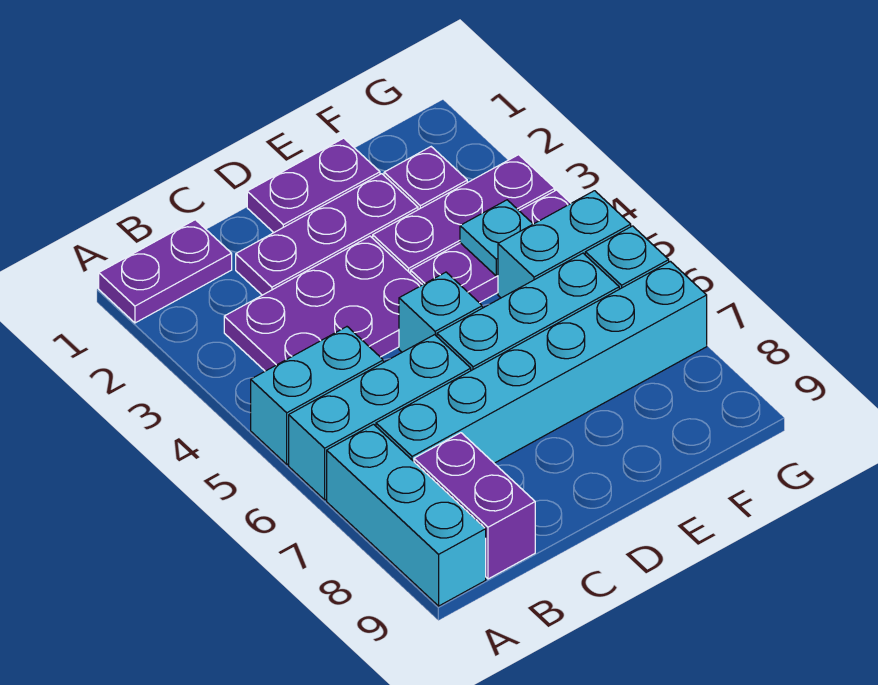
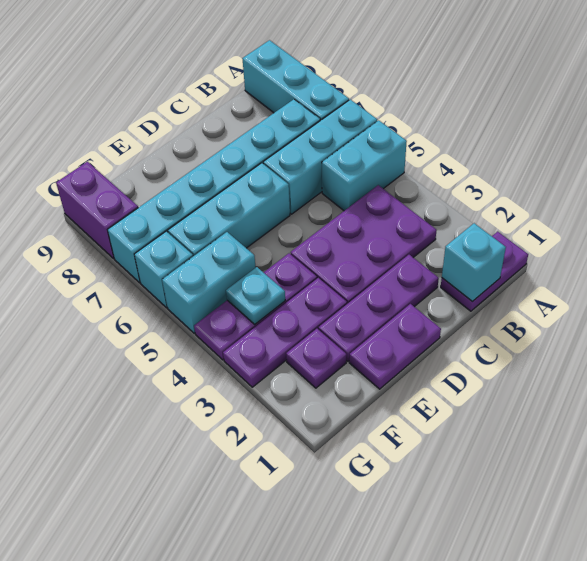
purple brick B8:B9 level 1 -> purple brick G8:G9 level 1
cyan brick D5 level 1 -> cyan brick B1 level 2

